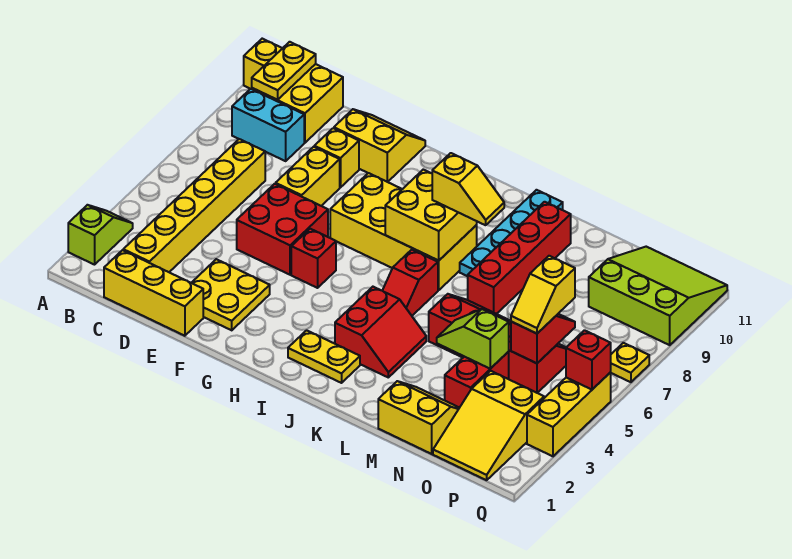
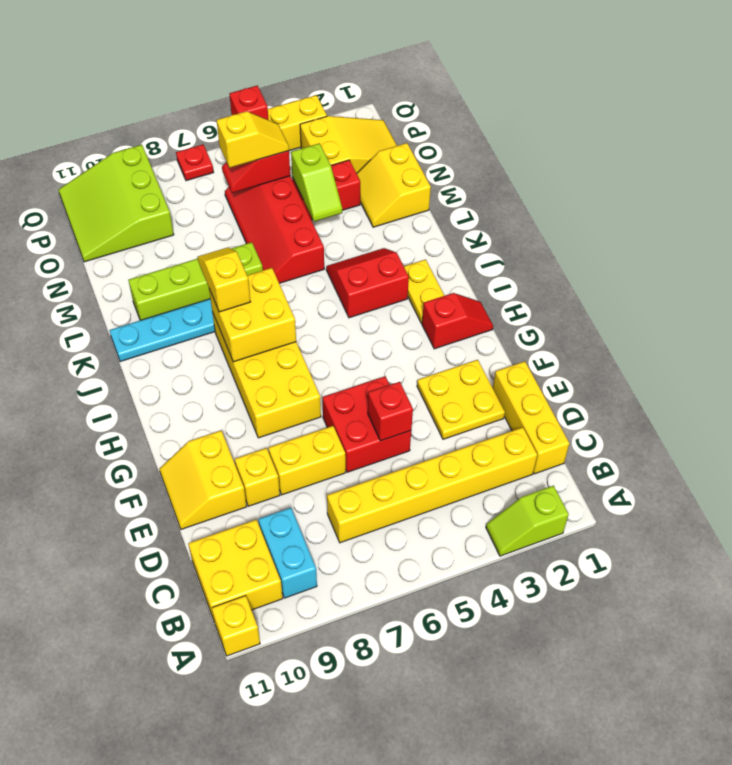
yellow plate B10:B11 level 2 -> none
red brick G5 level 1 -> red brick E5 level 2
red slope J5:J6 level 1 top 6 -> red slope H1:H2 level 1 top 2
red brick L7:L10 level 1 -> lime brick L7:L10 level 1
yellow plate Q7 level 1 -> red plate Q7 level 1

